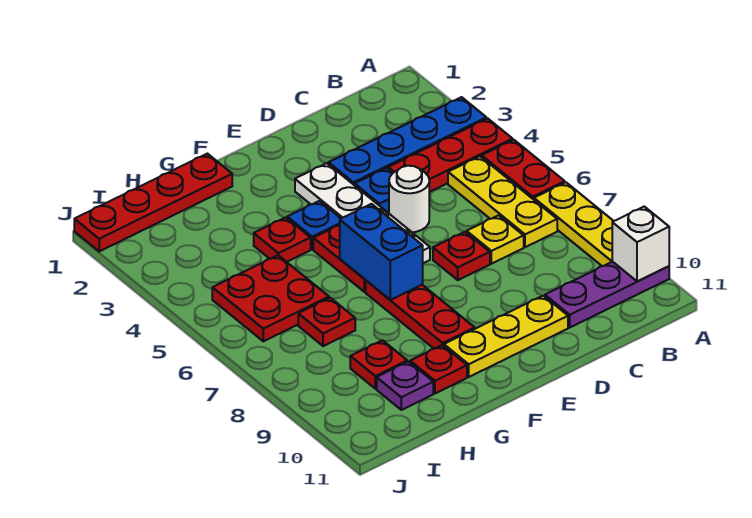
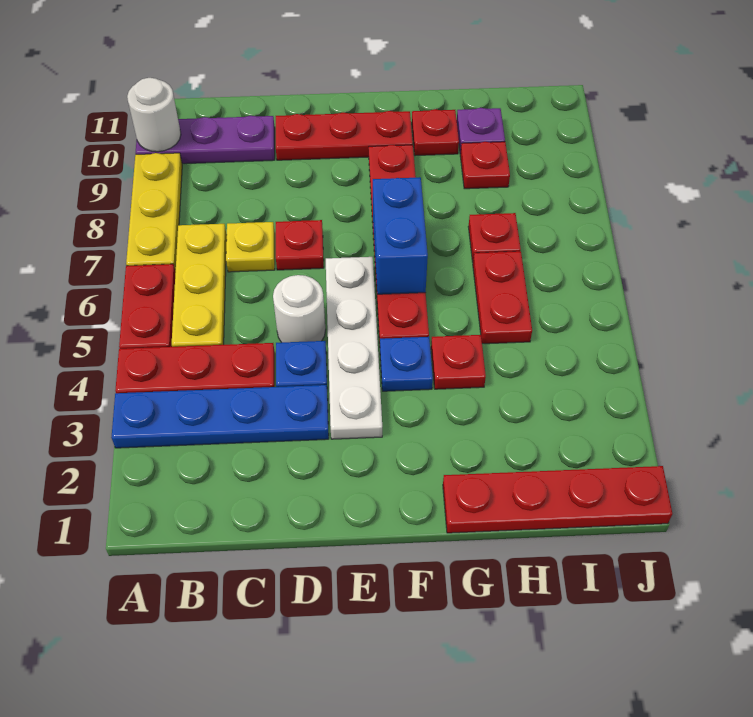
white brick A10 level 2 -> white round brick A10 level 2
yellow plate D10:F10 level 1 -> red plate D10:F10 level 1
red plate H5:I6 level 1 -> red plate H5:H6 level 1

